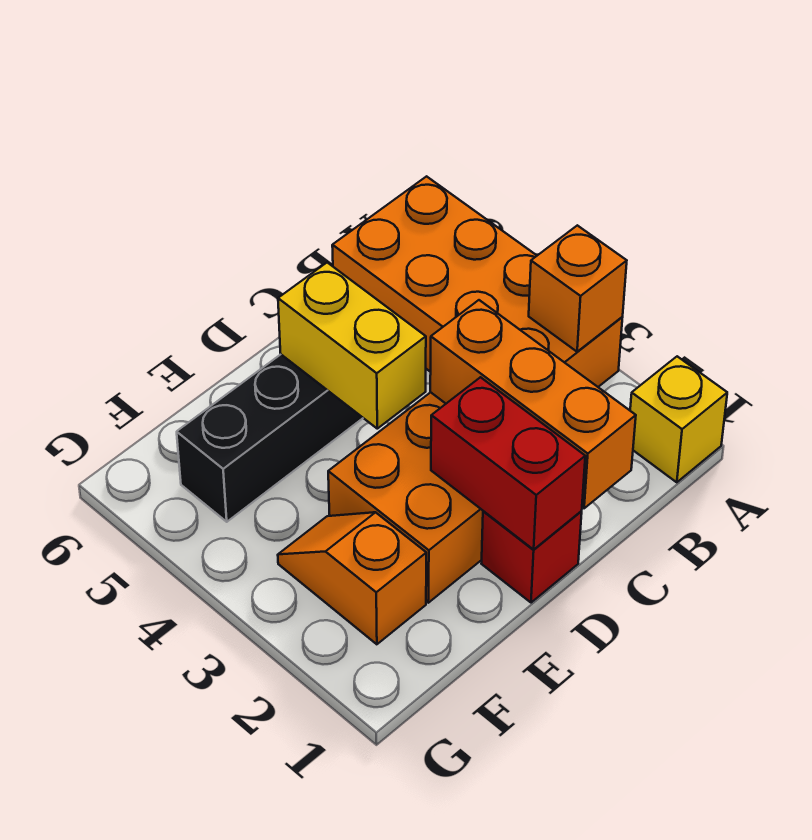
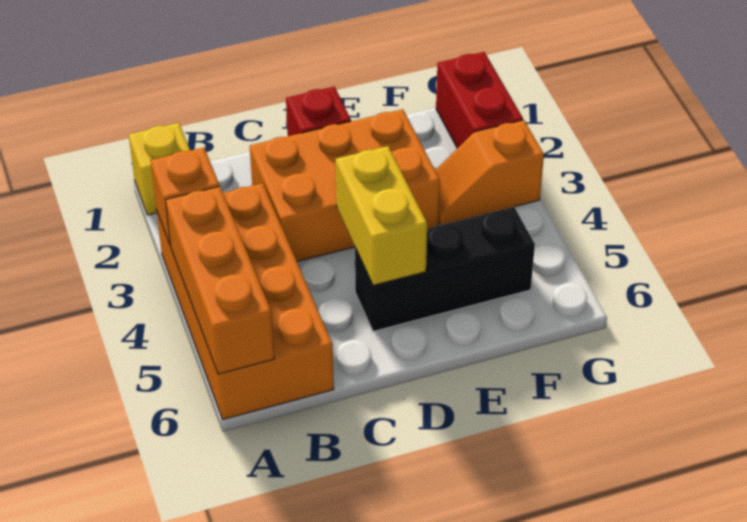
orange brick C1:C3 level 2 -> orange brick A4:A6 level 2
red brick D1:D2 level 2 -> red brick G1:G2 level 1
orange slope F2:F3 level 1 top 2 -> orange slope F3:G3 level 1 top G

